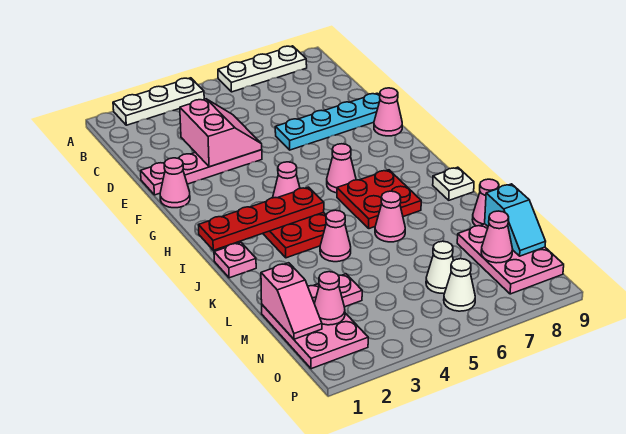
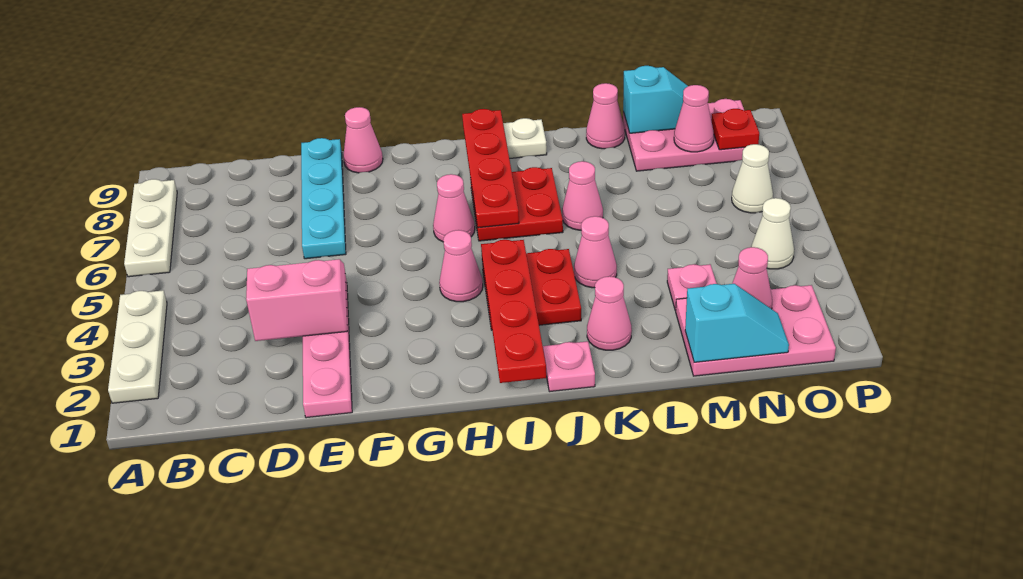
pink cone F1 level 1 -> pink cone K2 level 1
none -> red plate I6:I9 level 2
pink slope M1:N1 level 2 top M -> cyan slope M1:N1 level 2 top M
white cone N6 level 1 -> white cone O4 level 1
none -> red plate O8 level 2

